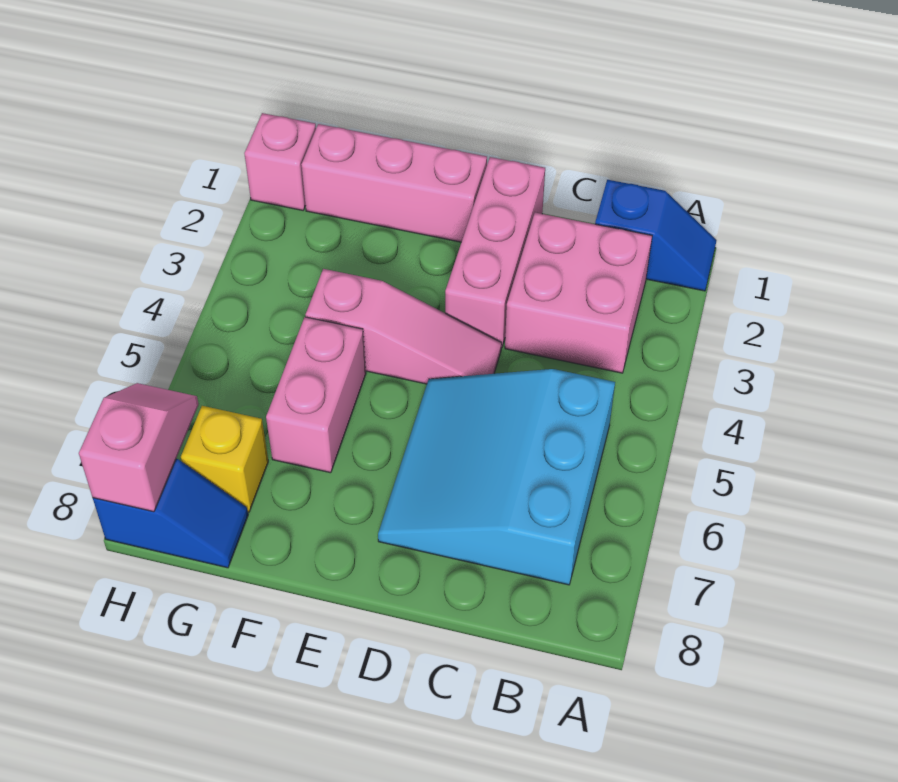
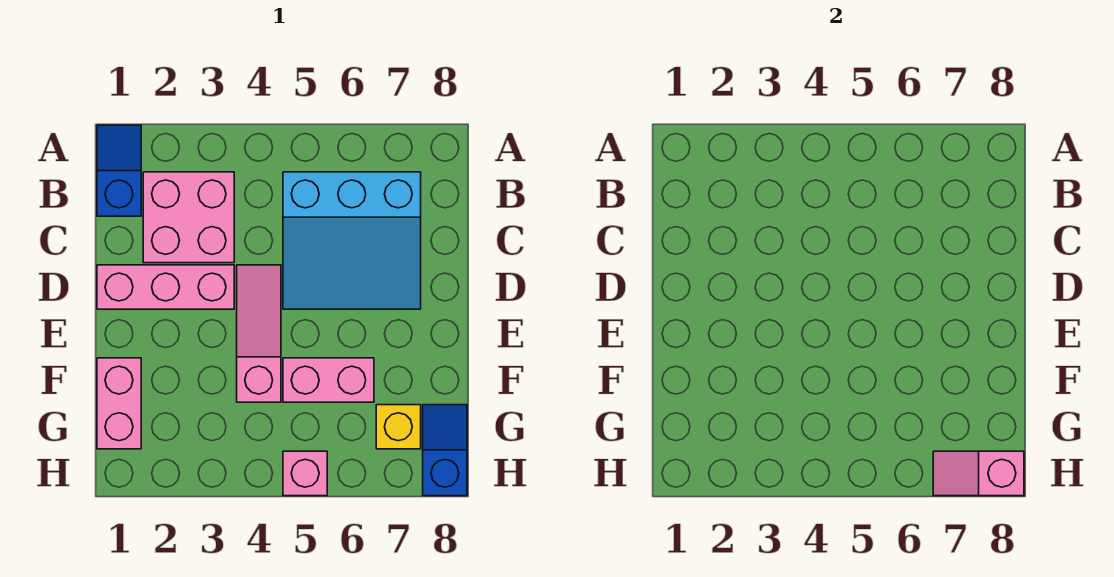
pink brick E1:G1 level 1 -> pink brick F1:G1 level 1
pink brick H1 level 1 -> pink brick H5 level 1

